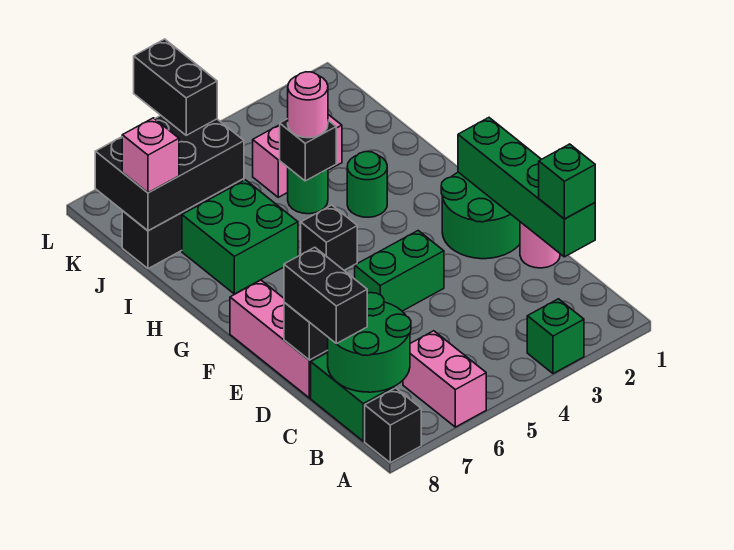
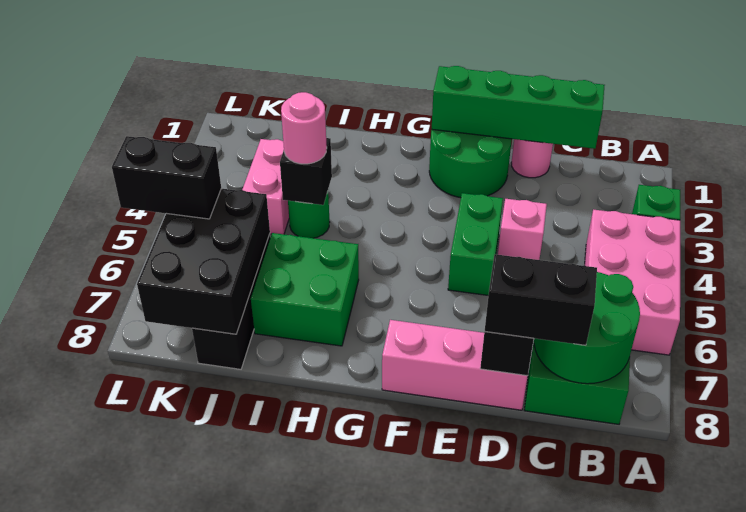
pink brick A6:B6 level 1 -> pink brick A4:B6 level 1
black brick A8 level 1 -> none
green brick C1 level 3 -> none
black brick G5 level 1 -> none
green round brick H3 level 1 -> none
pink brick J8 level 3 -> pink brick D4 level 1

